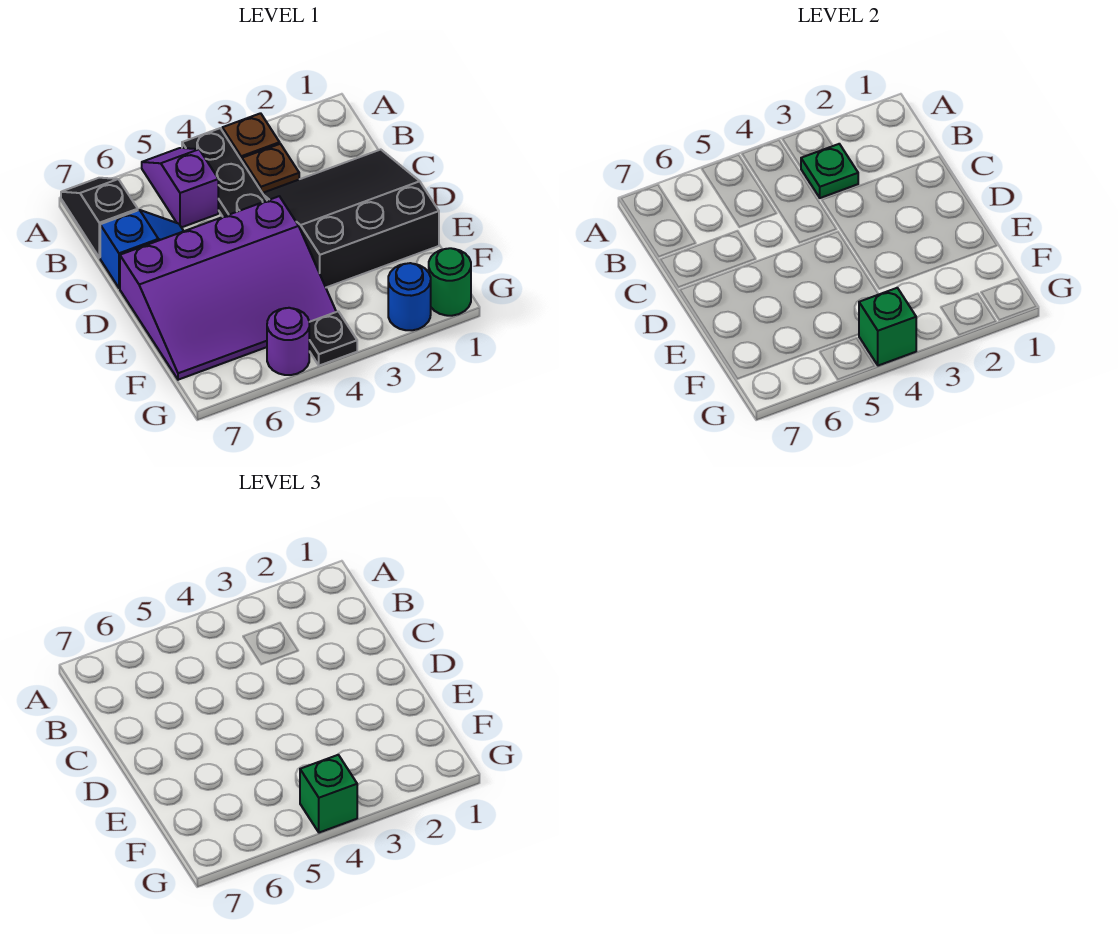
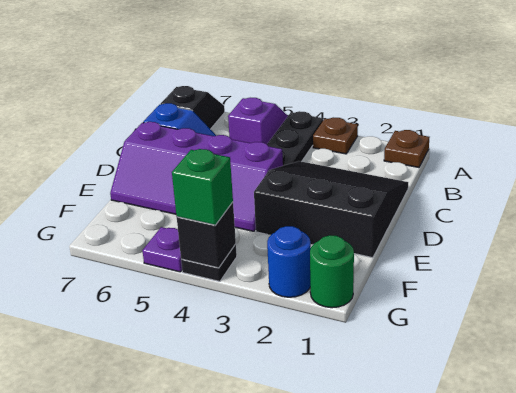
brown plate B3 level 1 -> brown plate A1 level 1
green plate B3 level 2 -> none
purple slope D4:F7 level 1 top D -> purple slope D4:E7 level 1 top D
green brick G4 level 2 -> black brick G4 level 2
purple round brick G5 level 1 -> purple plate G5 level 1

